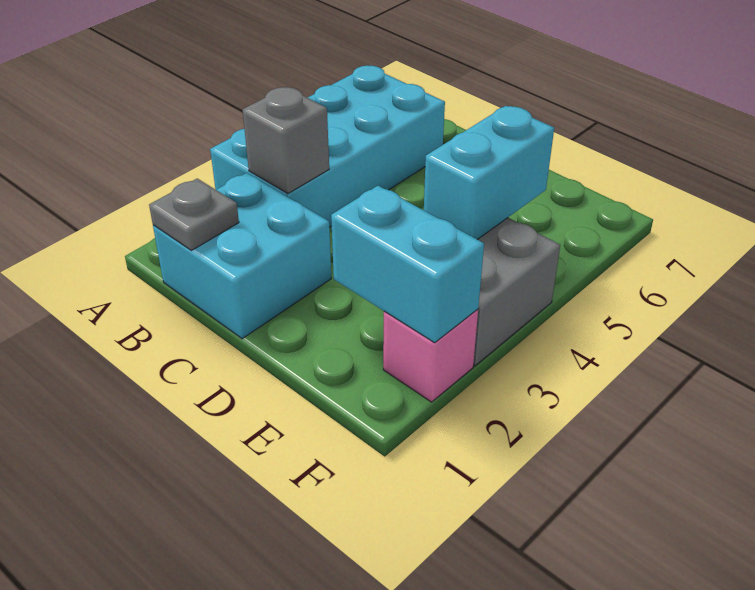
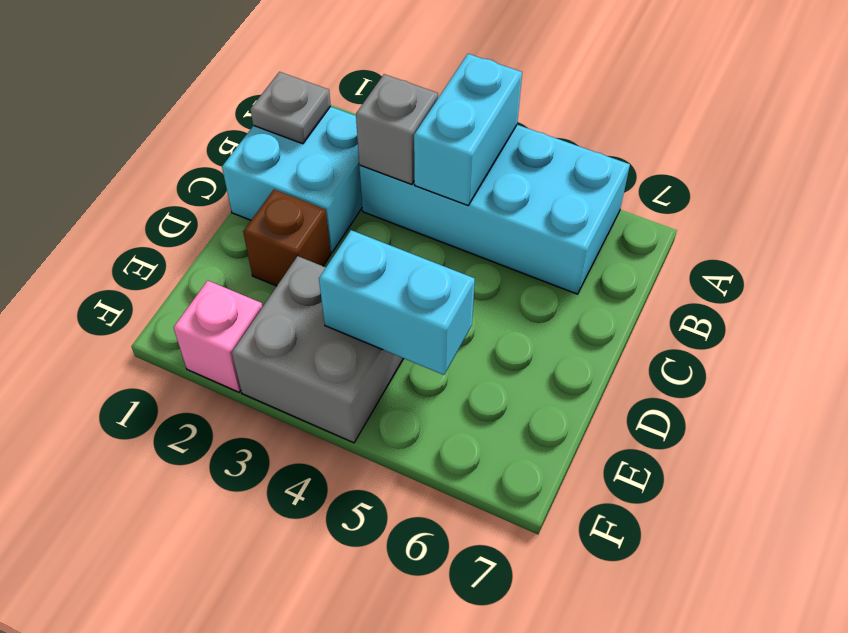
none -> brown brick D2 level 1
cyan brick E2:F2 level 2 -> cyan brick A4:B4 level 2

